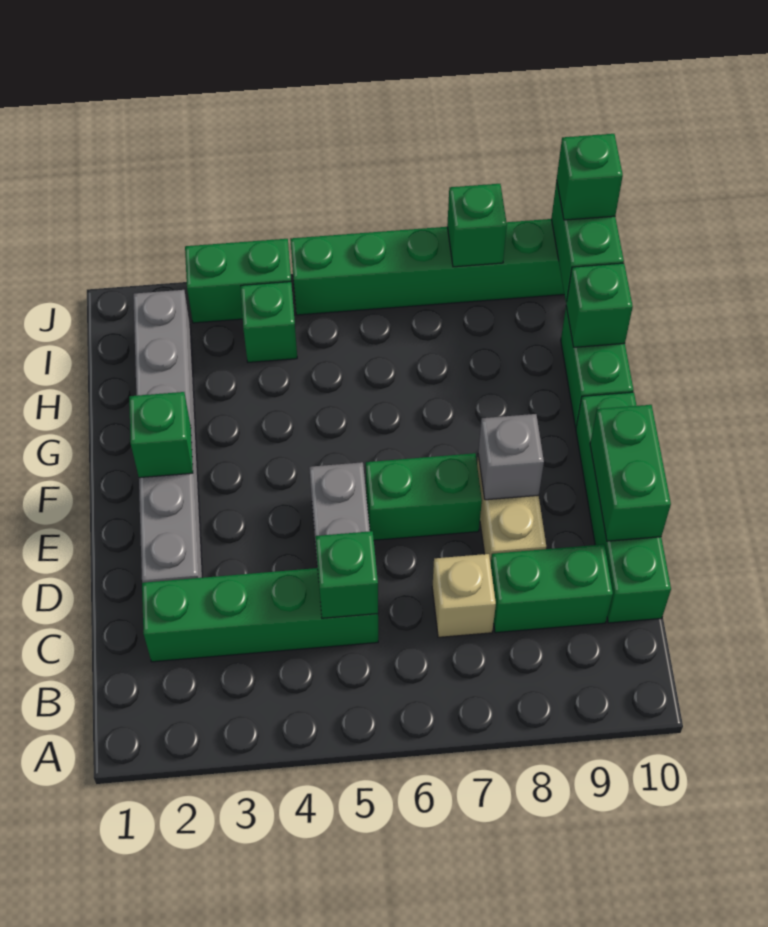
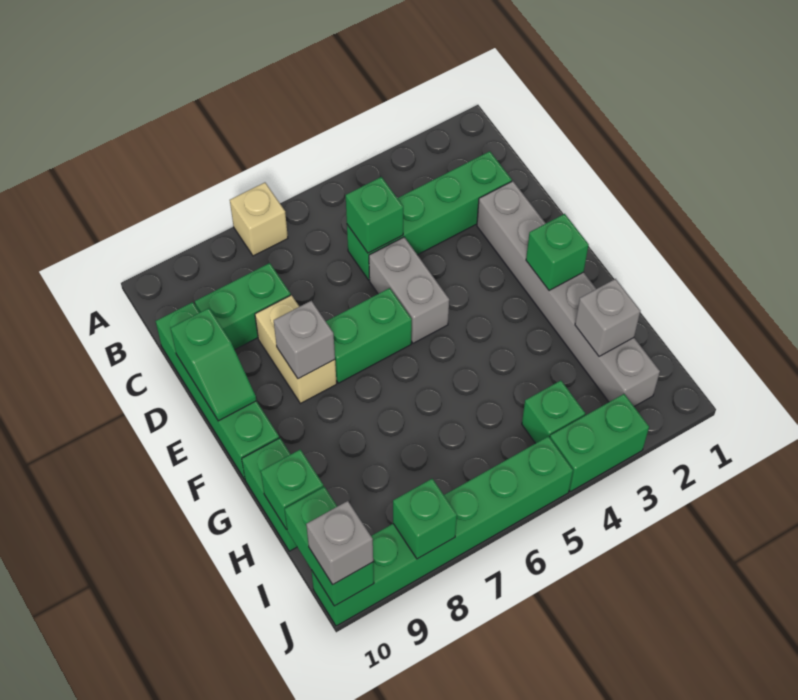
tan brick C7 level 1 -> tan brick A7 level 1
green brick D10:E10 level 2 -> green slope D10:E10 level 2 top D
none -> grey brick H2 level 2
green brick J10 level 3 -> grey brick J10 level 3

